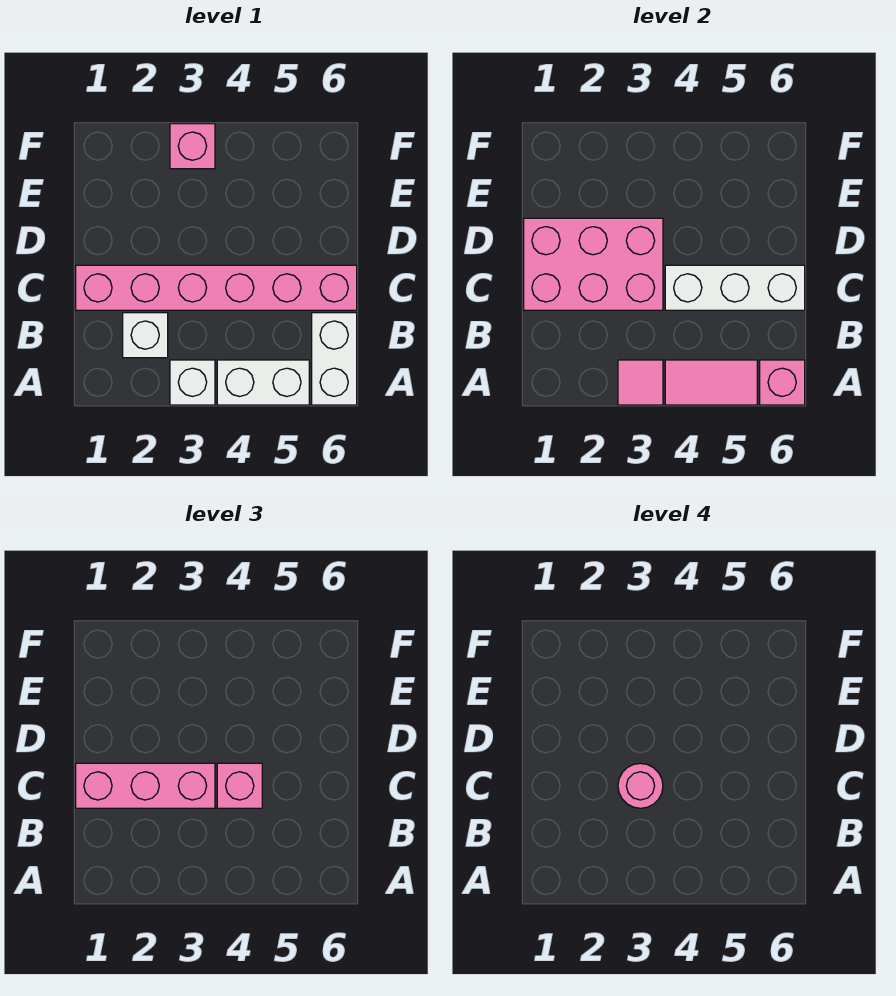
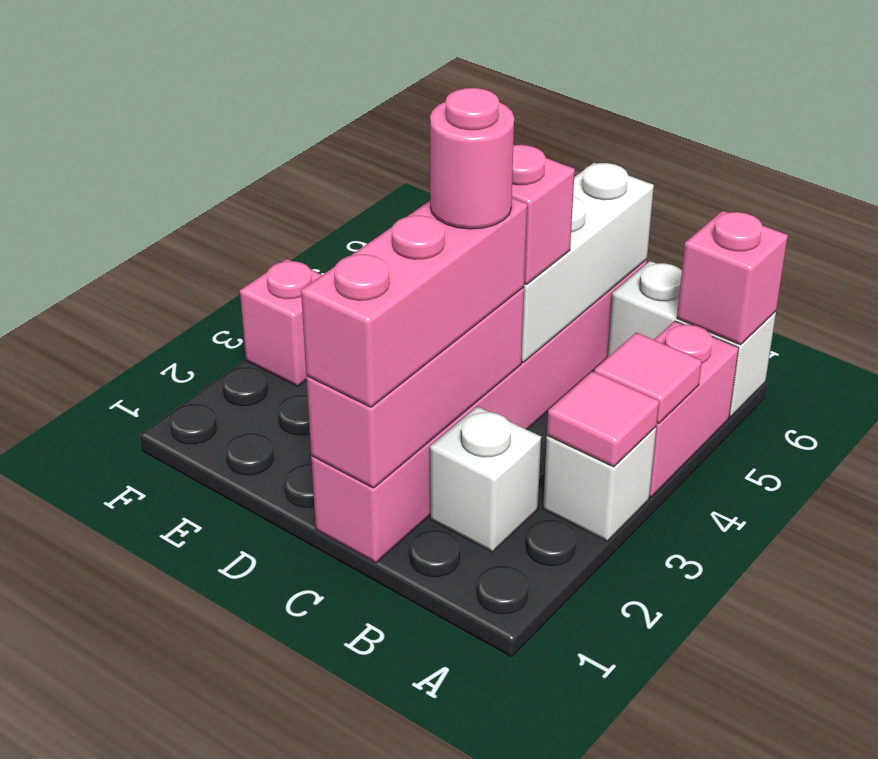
white brick A4:A5 level 1 -> pink brick A4:A5 level 1
pink tile A4:A5 level 2 -> pink tile A4 level 2
pink brick C1:D3 level 2 -> pink brick C1:C3 level 2

